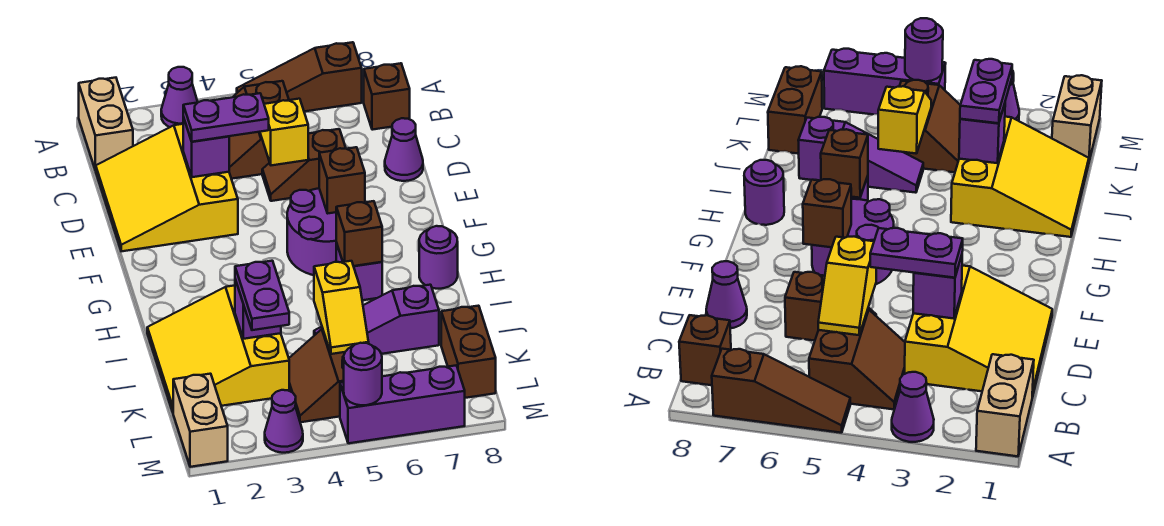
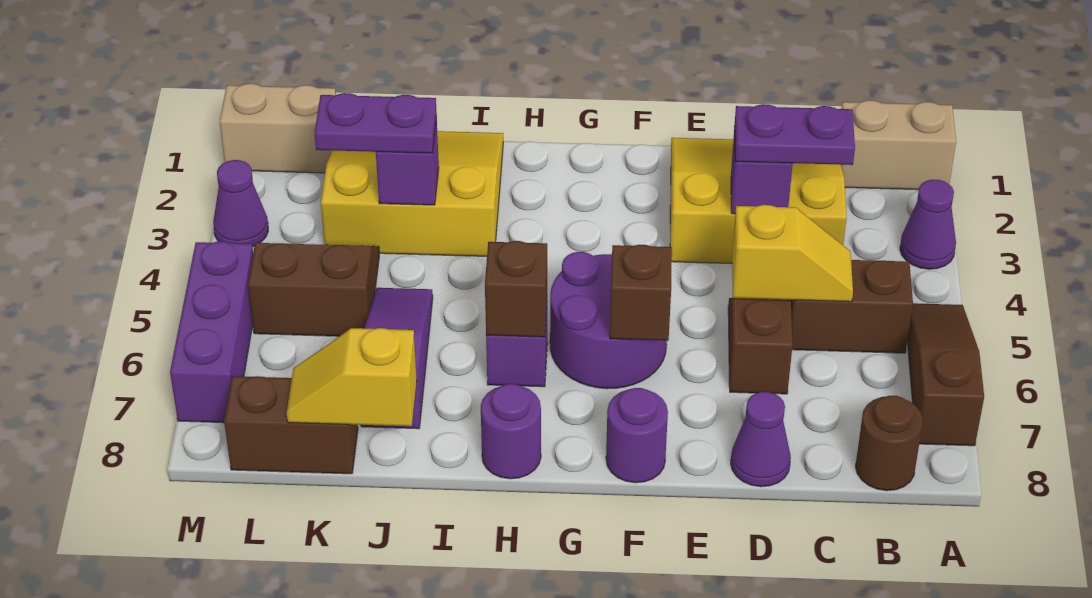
brown brick B8 level 1 -> brown round brick B8 level 1
purple plate D3:D4 level 3 -> purple plate C3:D3 level 3
yellow slope J5:K5 level 2 top J -> yellow slope J8:K8 level 2 top J
purple round brick M5 level 2 -> purple round brick F8 level 1

